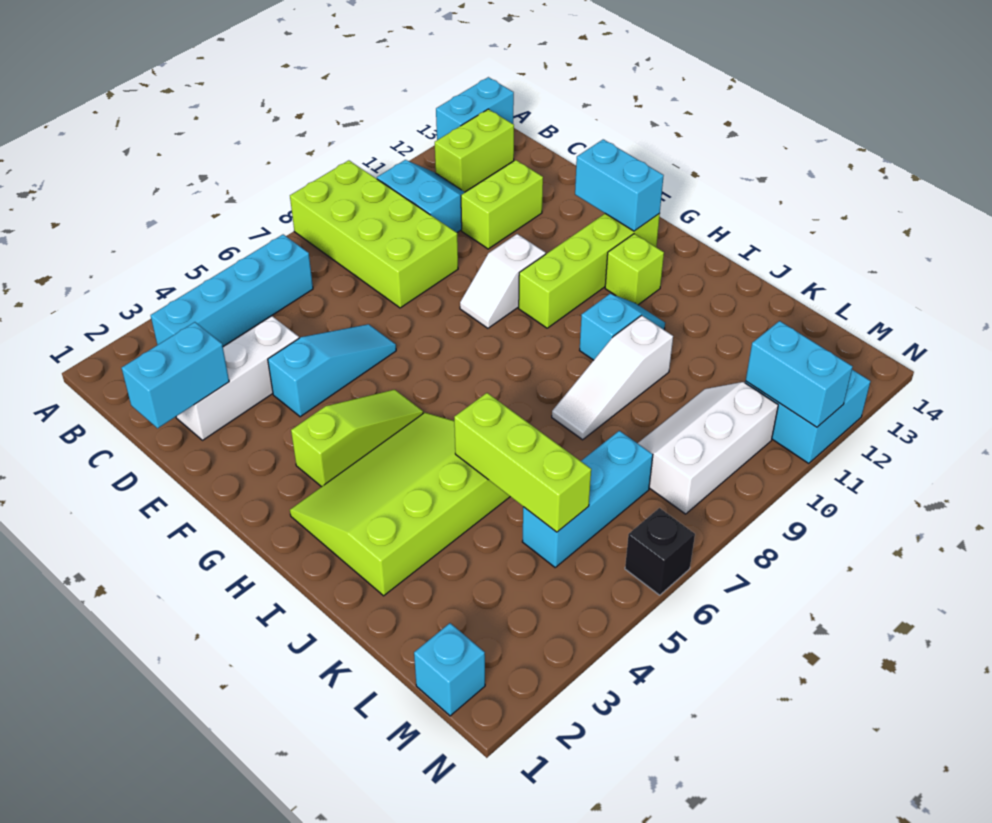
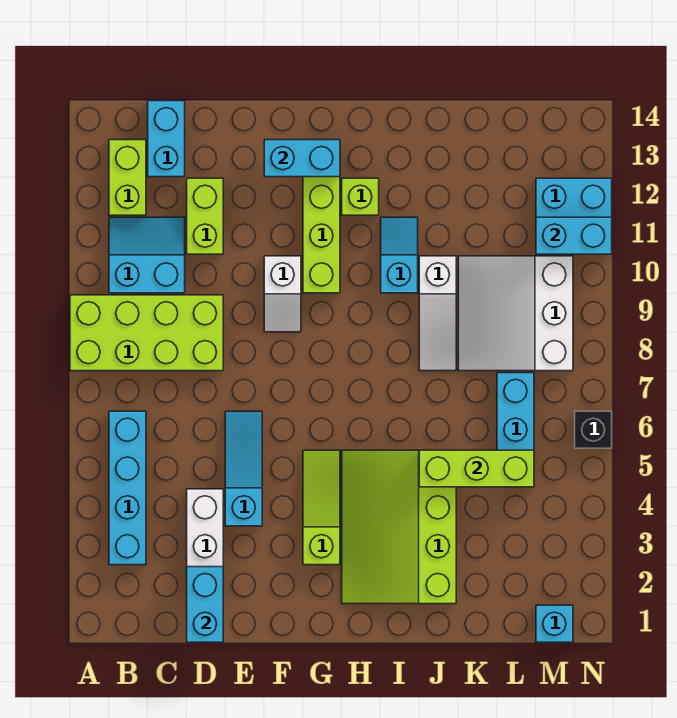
cyan brick A13:A14 level 1 -> cyan brick C13:C14 level 1
white slope L8:M10 level 1 top M -> white slope K8:M10 level 1 top M

